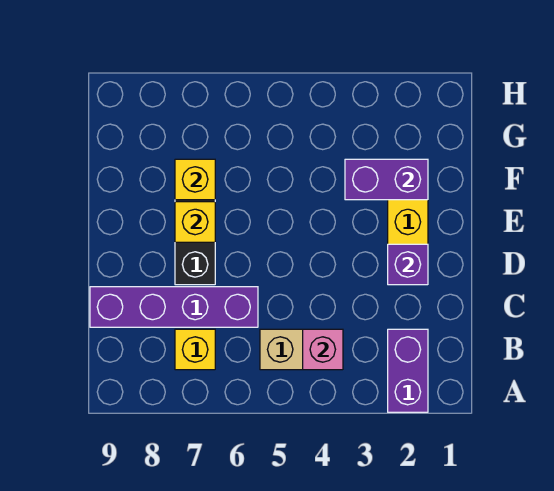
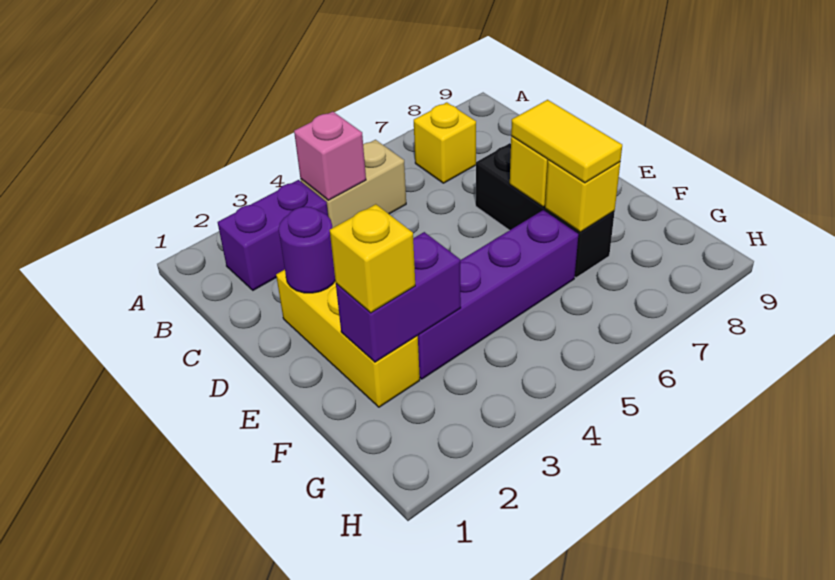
purple brick A2:B2 level 1 -> purple brick B2:B3 level 1
purple brick C6:C9 level 1 -> purple brick F3:F6 level 1
purple brick D2 level 2 -> purple round brick D2 level 2
none -> yellow tile E7:F7 level 3
none -> yellow brick F2 level 3

